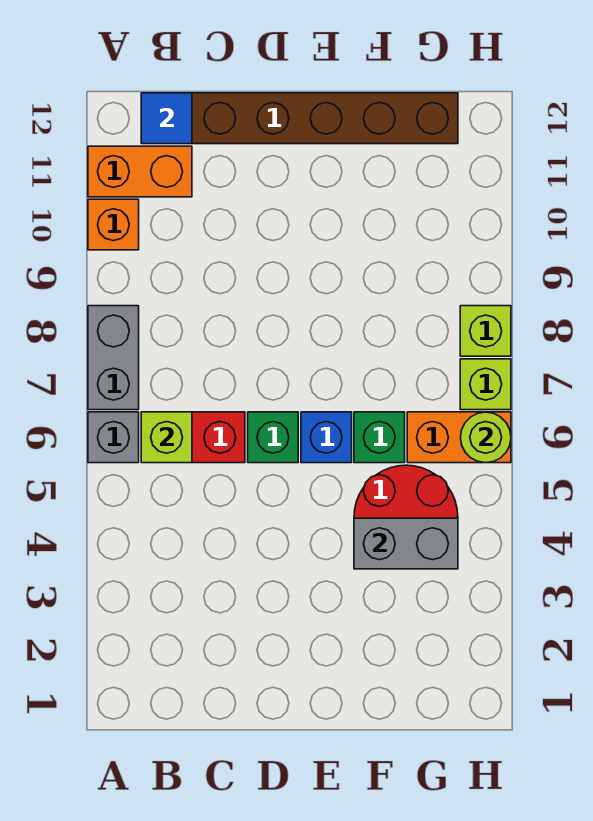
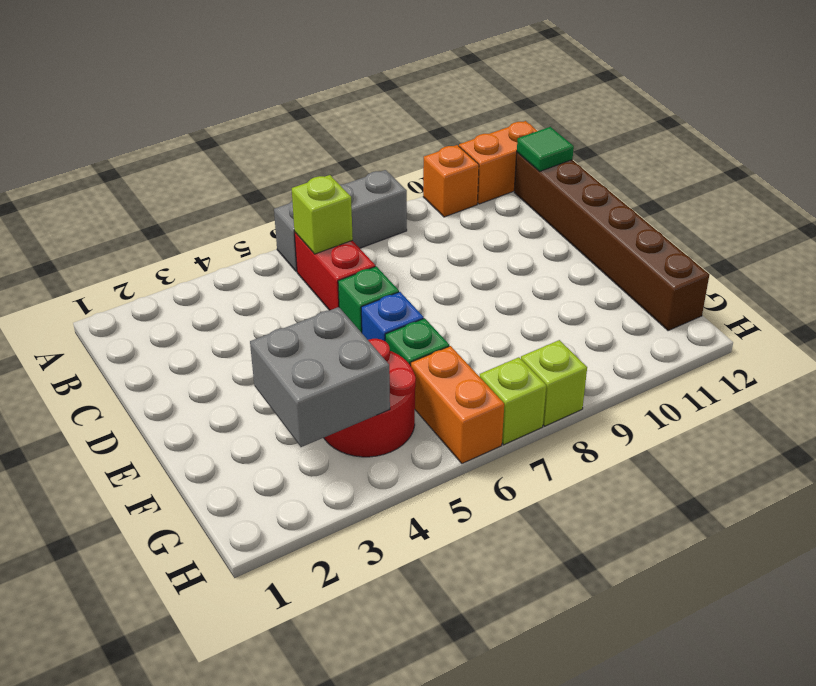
orange brick A11:B11 level 1 -> orange brick A11:A12 level 1
blue tile B12 level 2 -> green tile B12 level 2
grey brick F4:G4 level 2 -> grey brick F3:G4 level 2
lime round brick H6 level 2 -> none

